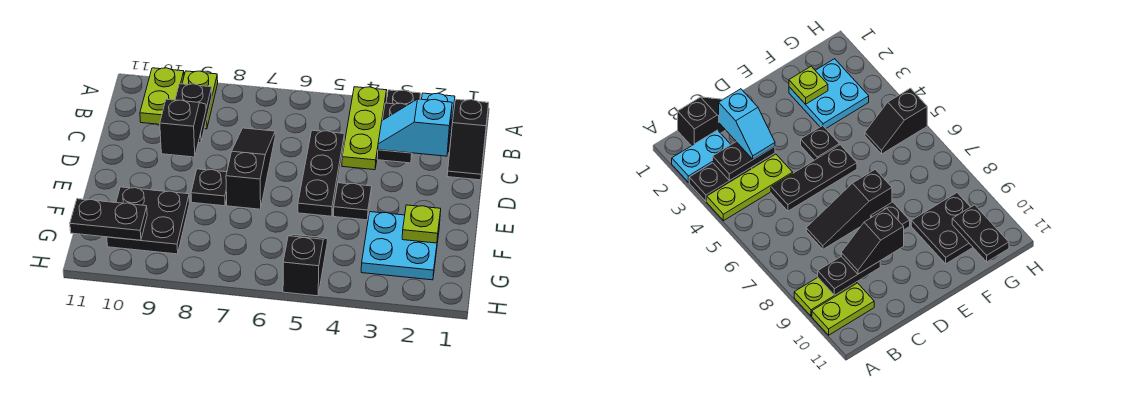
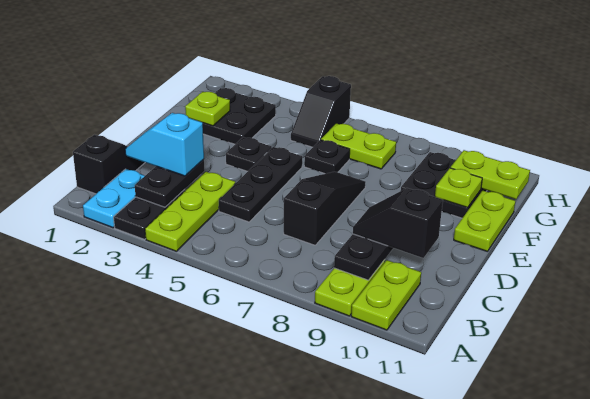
cyan slope C2:C3 level 3 top 2 -> cyan slope C2:C3 level 3 top 3
black slope C7:E7 level 1 top E -> black slope C7:E7 level 1 top C
black slope C9:D9 level 3 top D -> black slope C9:C10 level 3 top 10
black plate E8 level 1 -> black plate F6 level 1
none -> lime plate E11:F11 level 1
cyan plate F2:G3 level 1 -> black plate F2:G3 level 1
none -> lime plate F10 level 2
none -> lime plate G6:G7 level 1
black plate G10:G11 level 2 -> lime plate G10:G11 level 2

